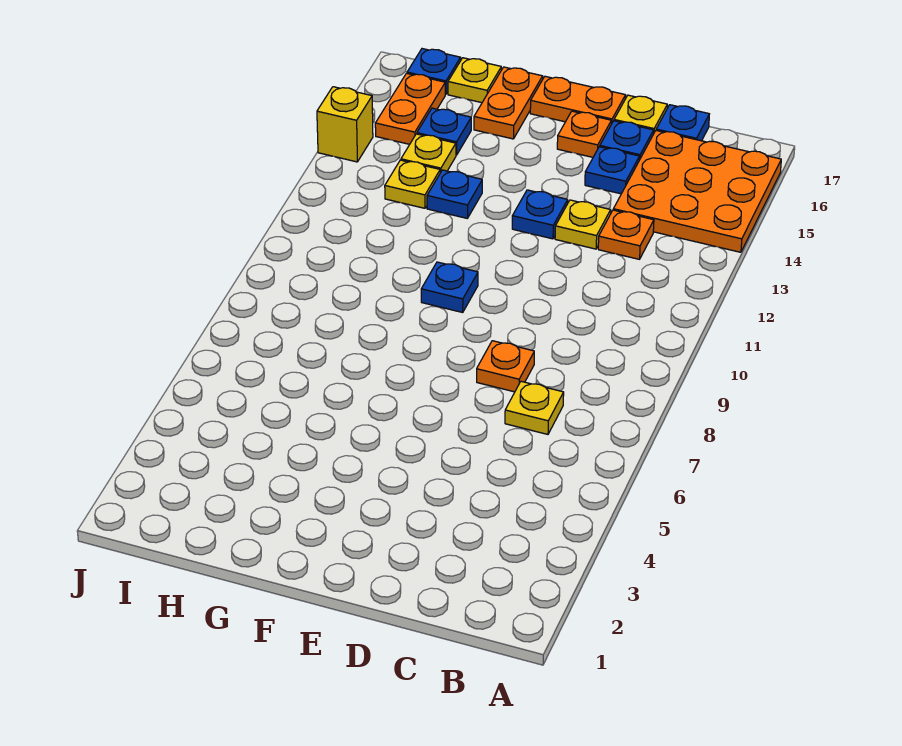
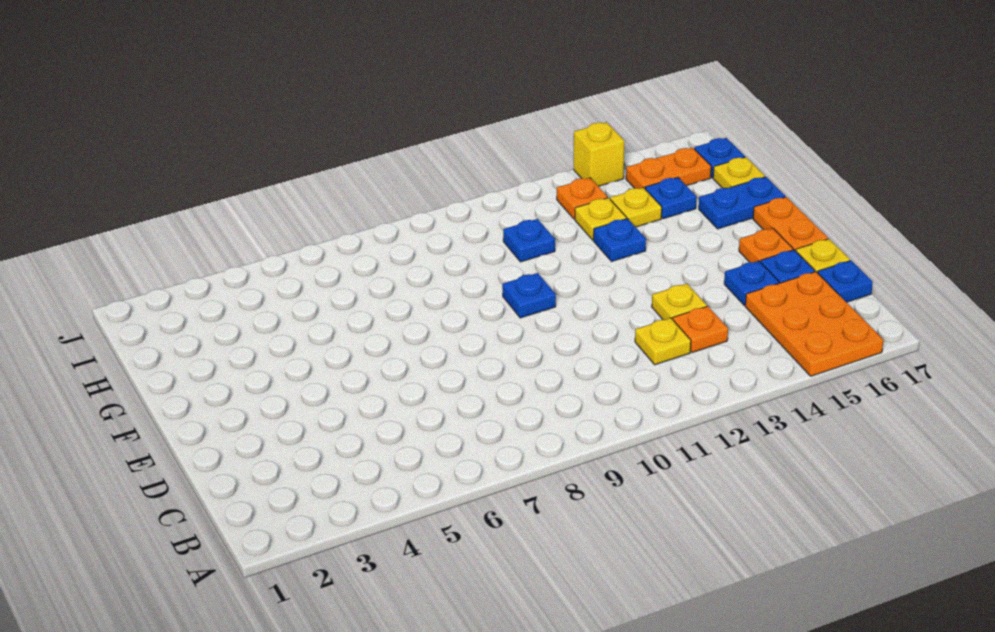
orange plate A14:C16 level 1 -> orange plate A15:C16 level 1
yellow plate C7 level 1 -> yellow plate C12 level 1
orange plate D8 level 1 -> orange plate I13 level 1
blue plate E13 level 1 -> blue plate H11 level 1
orange plate G16:G17 level 1 -> blue plate G16:G17 level 1

